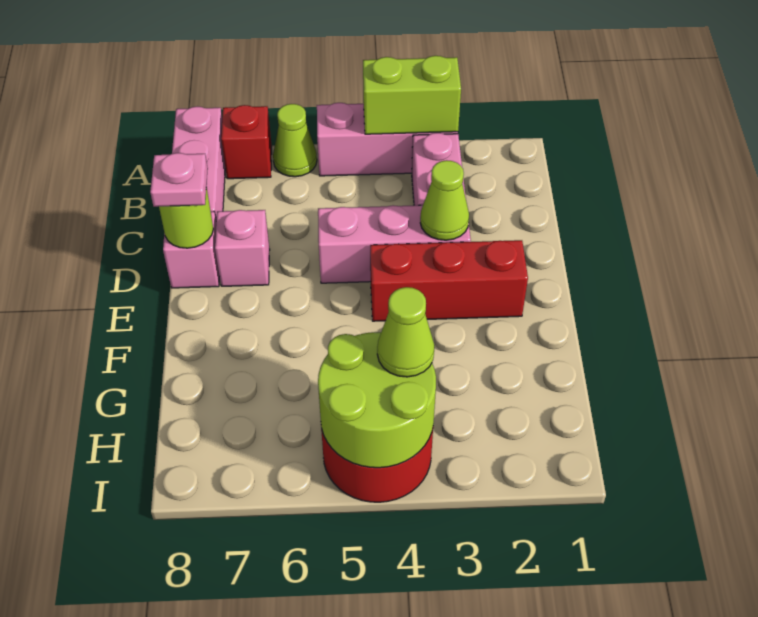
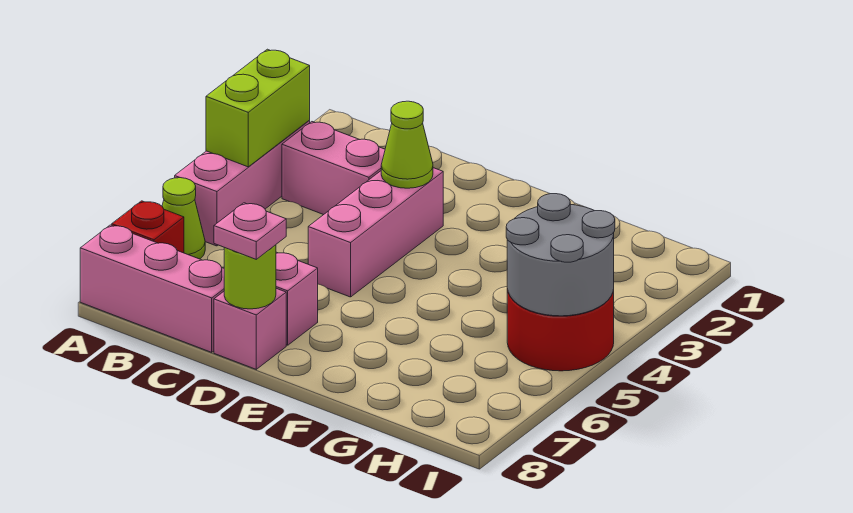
red brick E2:E4 level 1 -> none
lime round brick H4:I5 level 2 -> grey round brick H4:I5 level 2
lime cone H4 level 3 -> none

